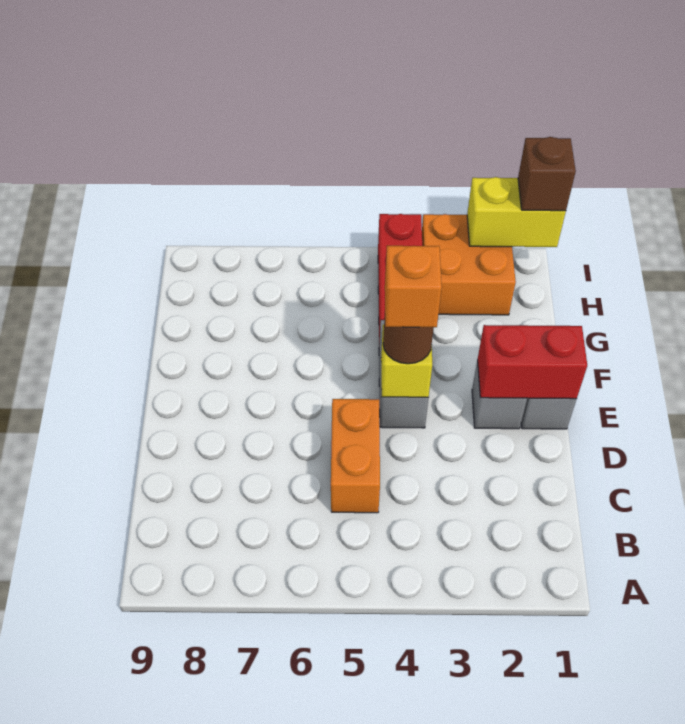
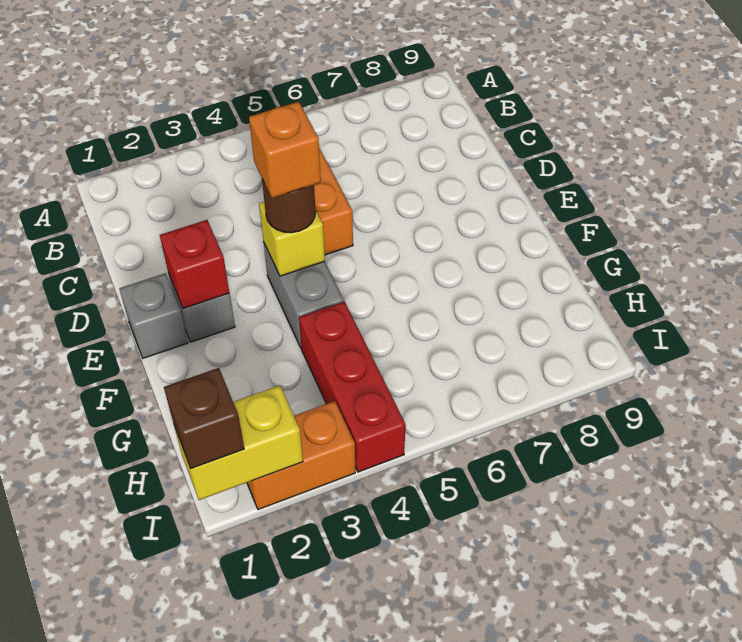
red brick E1:E2 level 2 -> red brick E2 level 2
orange brick H2:I3 level 1 -> orange brick I2:I3 level 1

